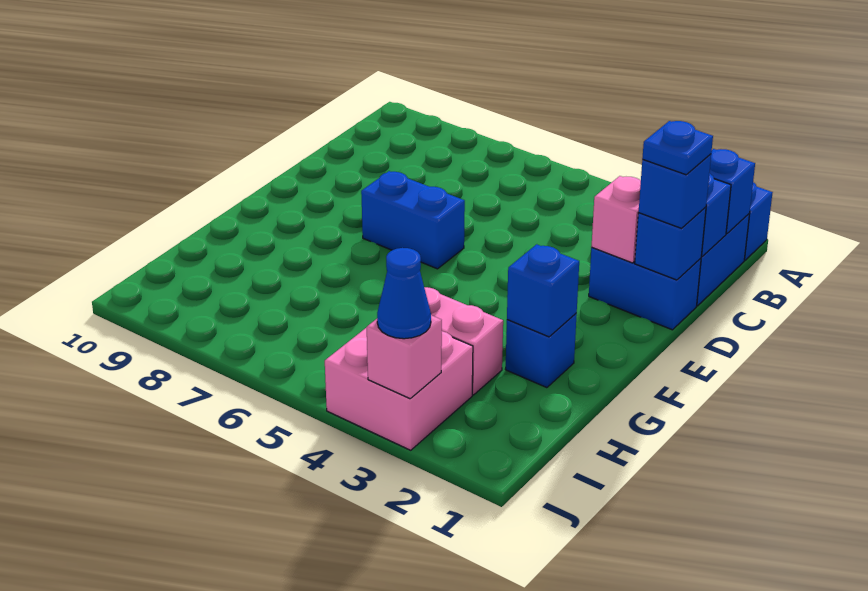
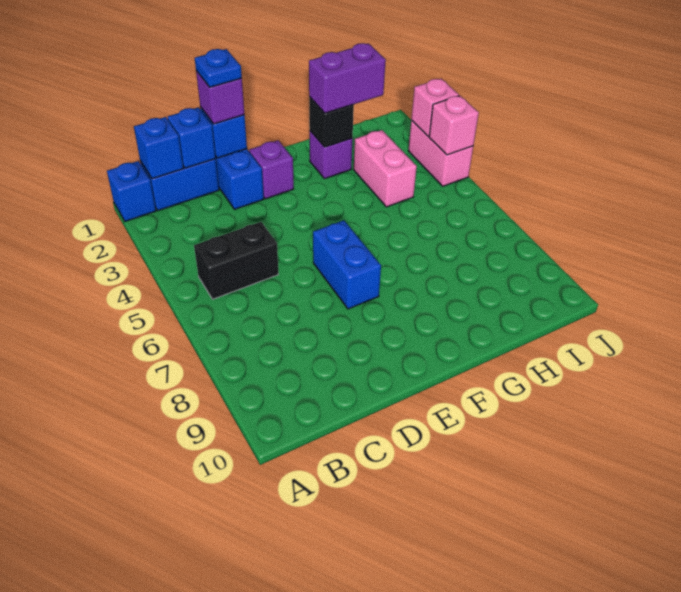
none -> black brick B5:C5 level 1
blue brick D1 level 3 -> purple brick D1 level 3
pink brick D2 level 2 -> pink brick J4 level 2
none -> purple brick E2 level 1
blue brick G2 level 1 -> purple brick G2 level 1
blue brick G2 level 2 -> black brick G2 level 2
none -> purple brick G2:H2 level 3
pink brick I3:J4 level 1 -> pink brick J3:J4 level 1
blue cone J3 level 3 -> none

